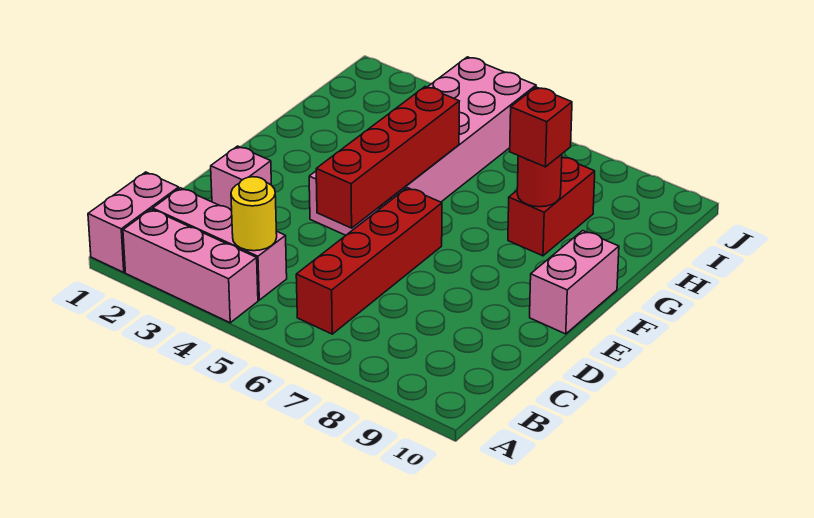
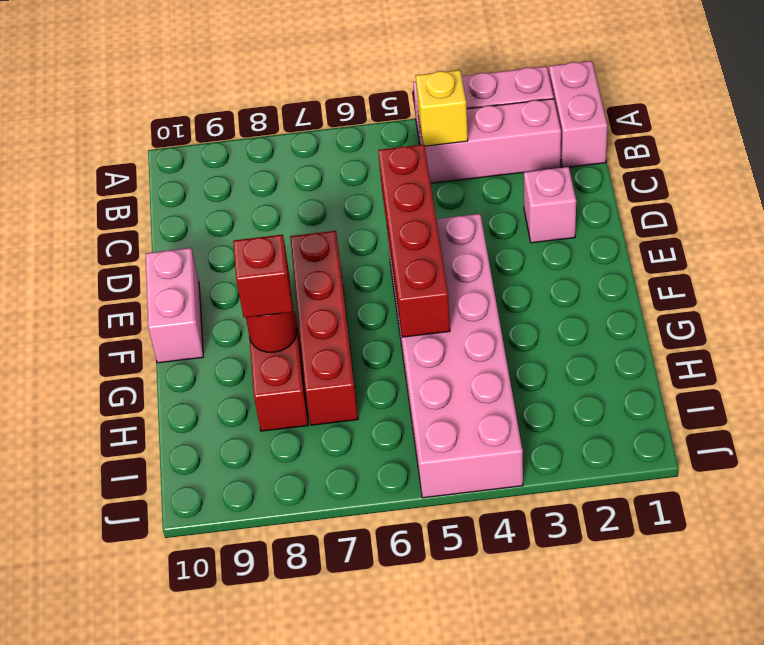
yellow round brick B4 level 2 -> yellow brick B4 level 2
red brick B6:E6 level 1 -> red brick E7:H7 level 1

